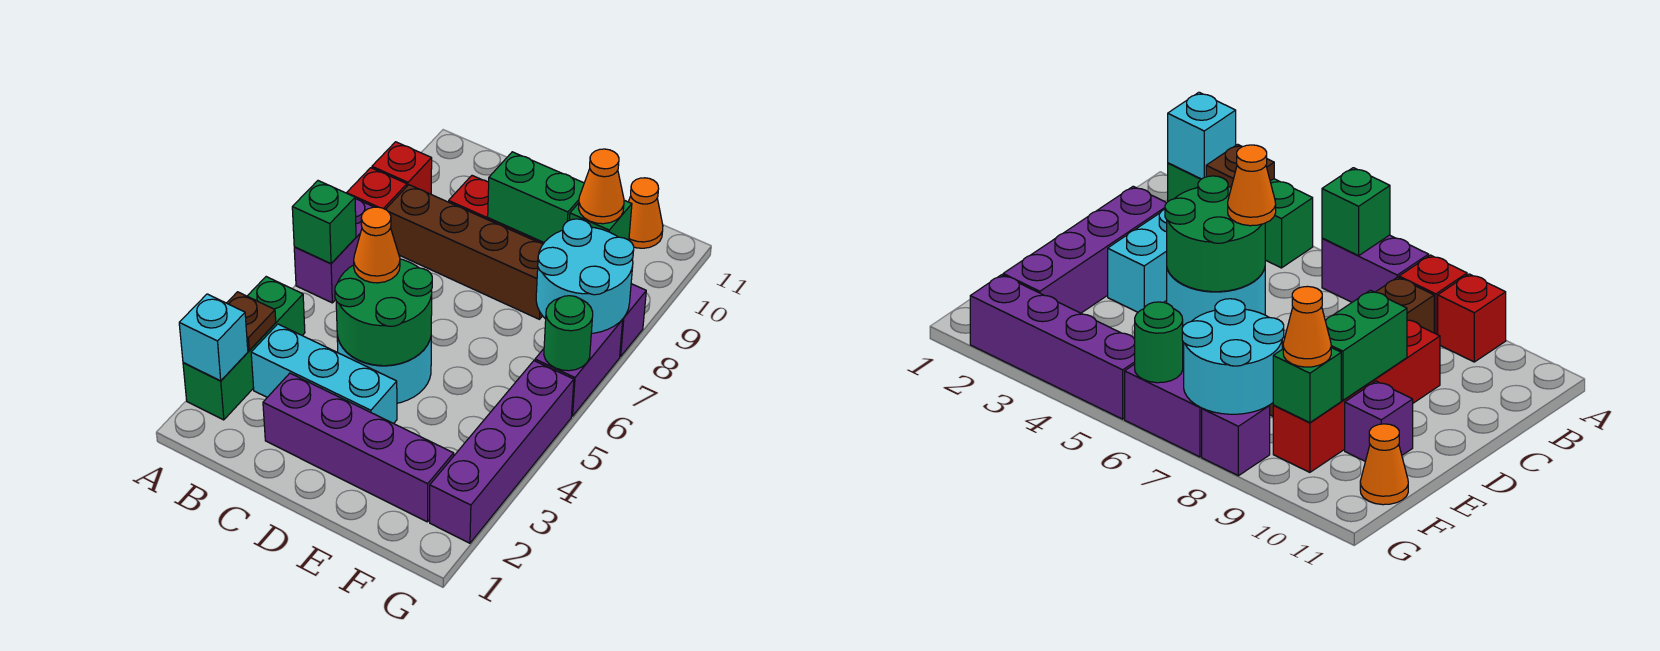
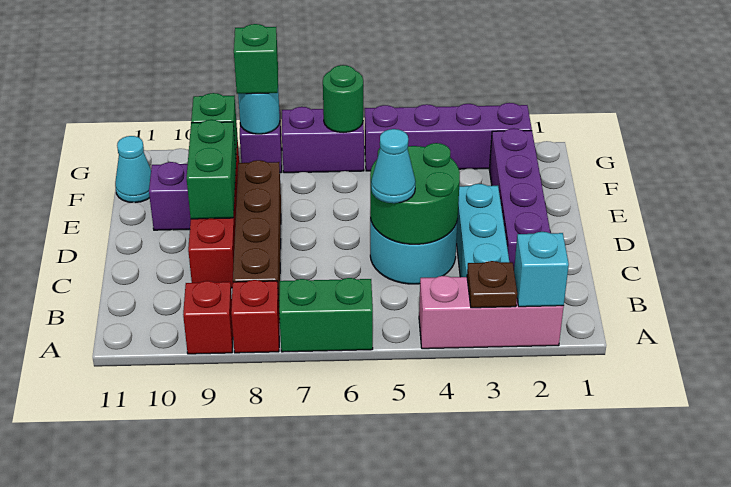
green brick A2:A4 level 1 -> pink brick A2:A4 level 1
purple brick A6:A7 level 1 -> green brick A6:A7 level 1
green brick A6 level 2 -> green brick G8 level 3
orange cone C5 level 3 -> cyan cone C5 level 3
cyan round brick F7:G8 level 2 -> cyan round brick G8 level 2
orange cone F9 level 3 -> none
orange cone F11 level 1 -> cyan cone F11 level 1

